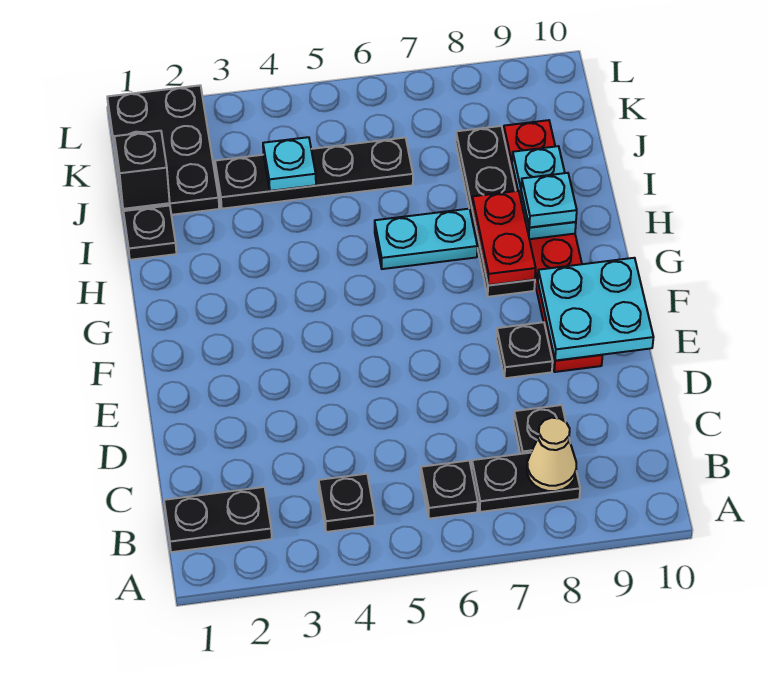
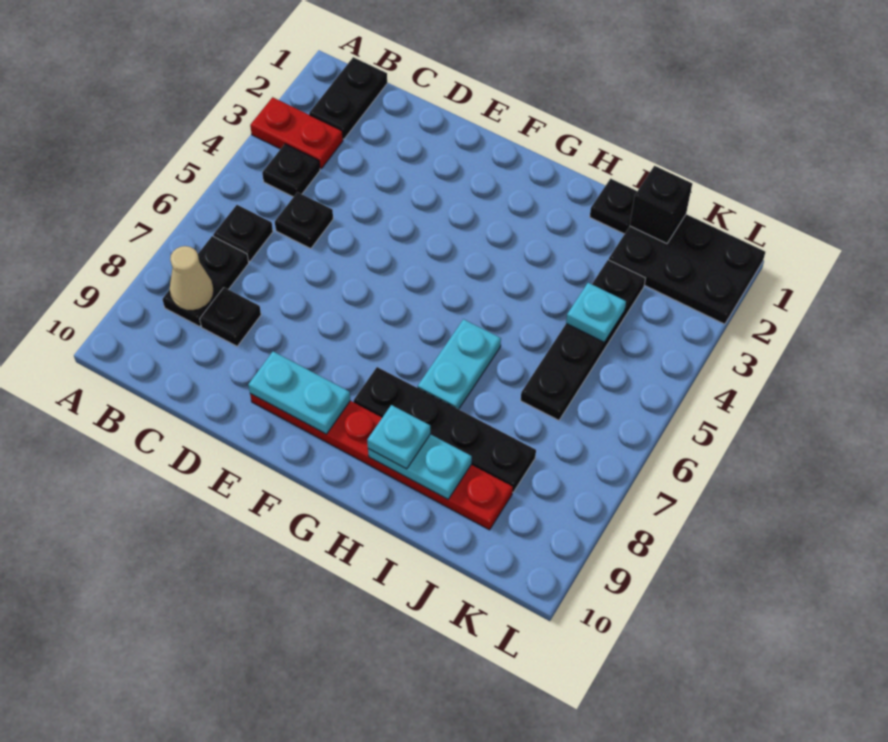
black plate E8 level 1 -> black plate C5 level 1
cyan plate E9:F10 level 2 -> cyan plate E9:F9 level 2
red plate G8:H8 level 2 -> red plate A3:B3 level 1

